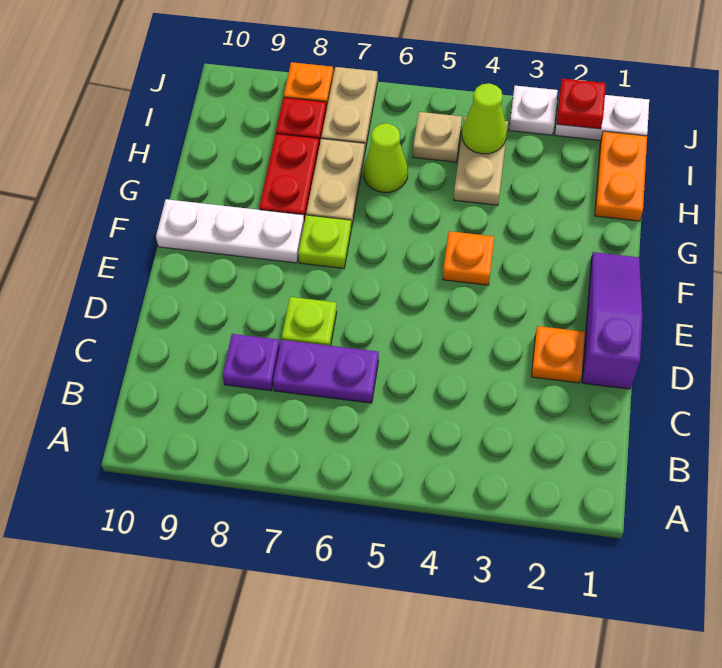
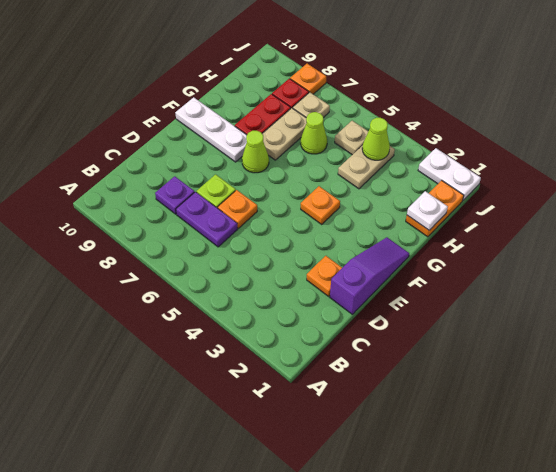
none -> orange plate D6 level 1
lime plate F7 level 1 -> lime cone F7 level 1
tan plate I7:J7 level 1 -> tan plate I7 level 1
red plate J2 level 2 -> none
white plate J3 level 1 -> white plate H1 level 2

